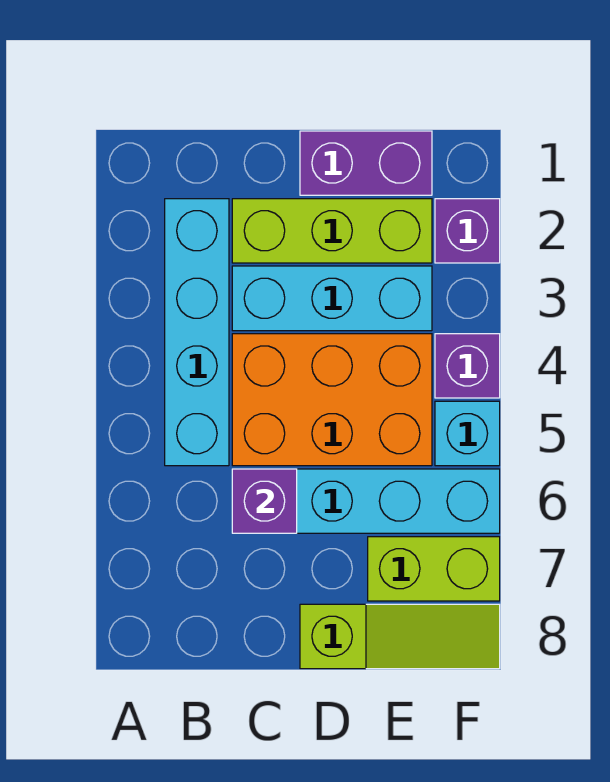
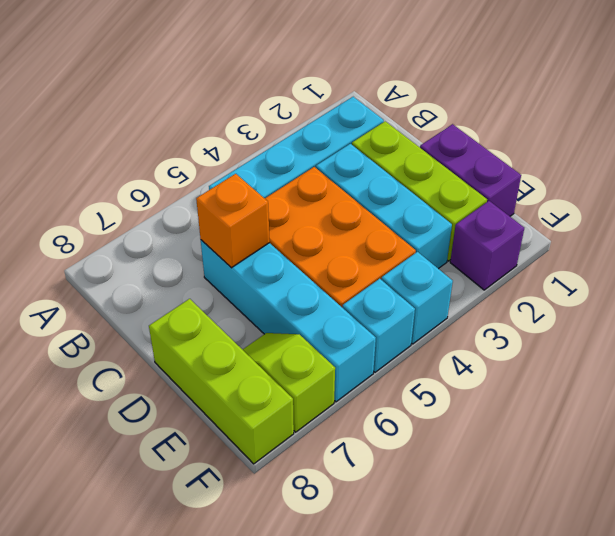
purple brick C6 level 2 -> orange brick C6 level 2
lime slope D8:F8 level 1 top D -> lime brick D8:F8 level 1
lime brick E7:F7 level 1 -> lime slope E7:F7 level 1 top F
purple brick F4 level 1 -> cyan brick F4 level 1

